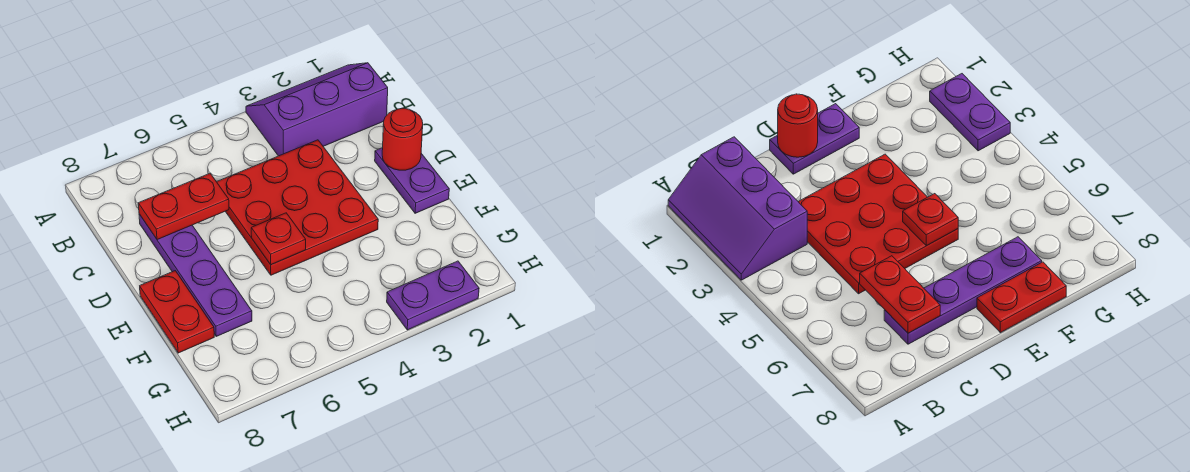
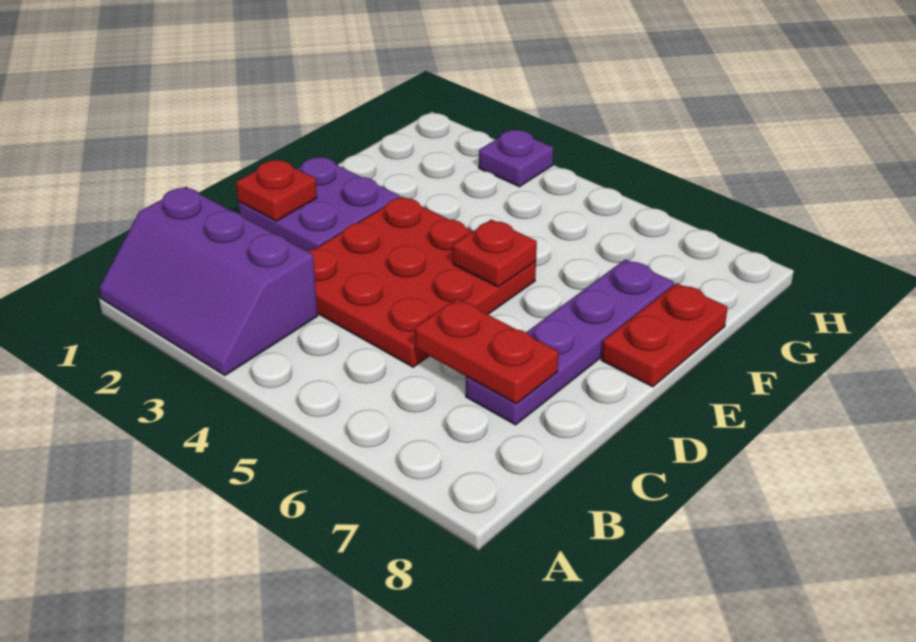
purple plate D1:E1 level 1 -> purple plate D1:E2 level 1
red round brick D1 level 2 -> red plate D1 level 2
purple plate H2:H3 level 1 -> purple plate H3 level 1

